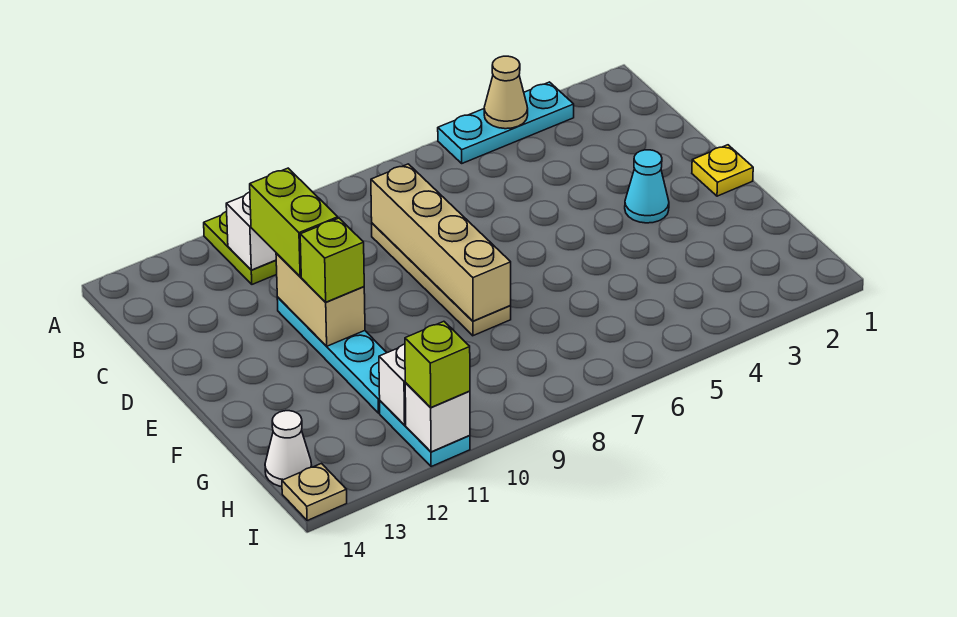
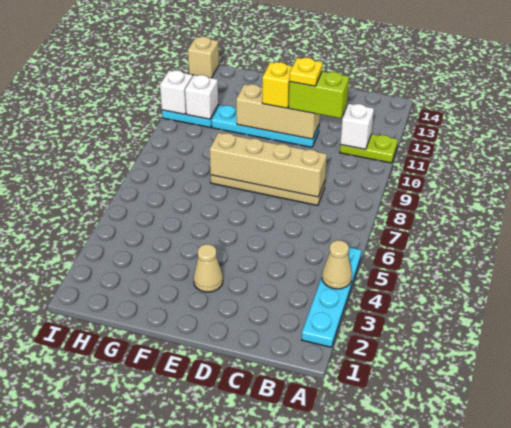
cyan plate A3:A5 level 1 -> cyan plate A2:A5 level 1
tan brick D11:E11 level 2 -> tan brick D11:F11 level 2
yellow plate E1 level 1 -> yellow plate D11 level 4
cyan cone E3 level 1 -> tan cone E3 level 1
lime brick E11 level 3 -> yellow brick E11 level 3
white cone H14 level 1 -> none
lime brick I11 level 3 -> none
tan plate I14 level 1 -> tan brick I14 level 1

